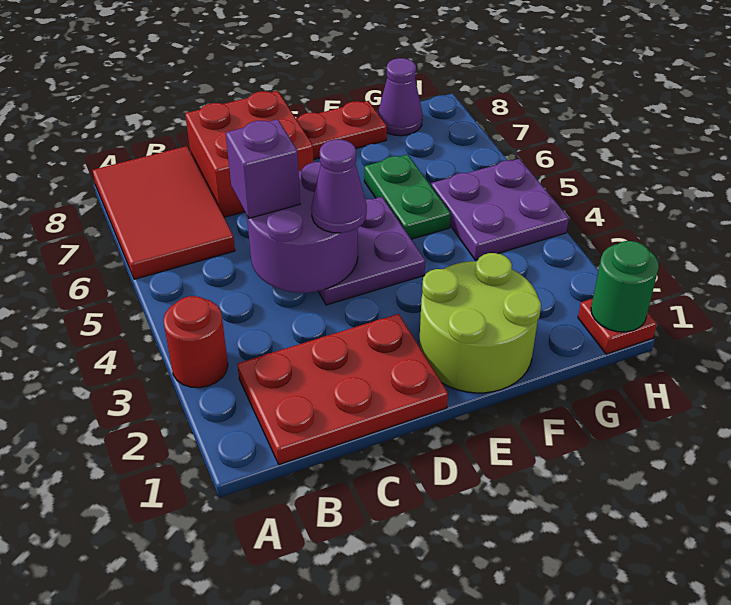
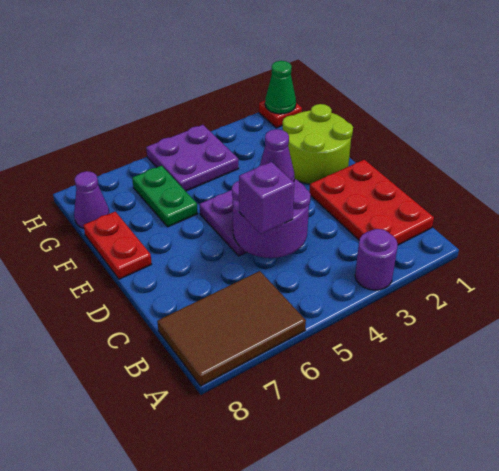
red round brick A3 level 1 -> purple round brick A3 level 1
red tile A6:B8 level 1 -> brown tile A6:B8 level 1
red brick C7:D8 level 1 -> none
green plate F5:F6 level 1 -> green plate F6:G6 level 1
green round brick H1 level 2 -> green cone H1 level 2

